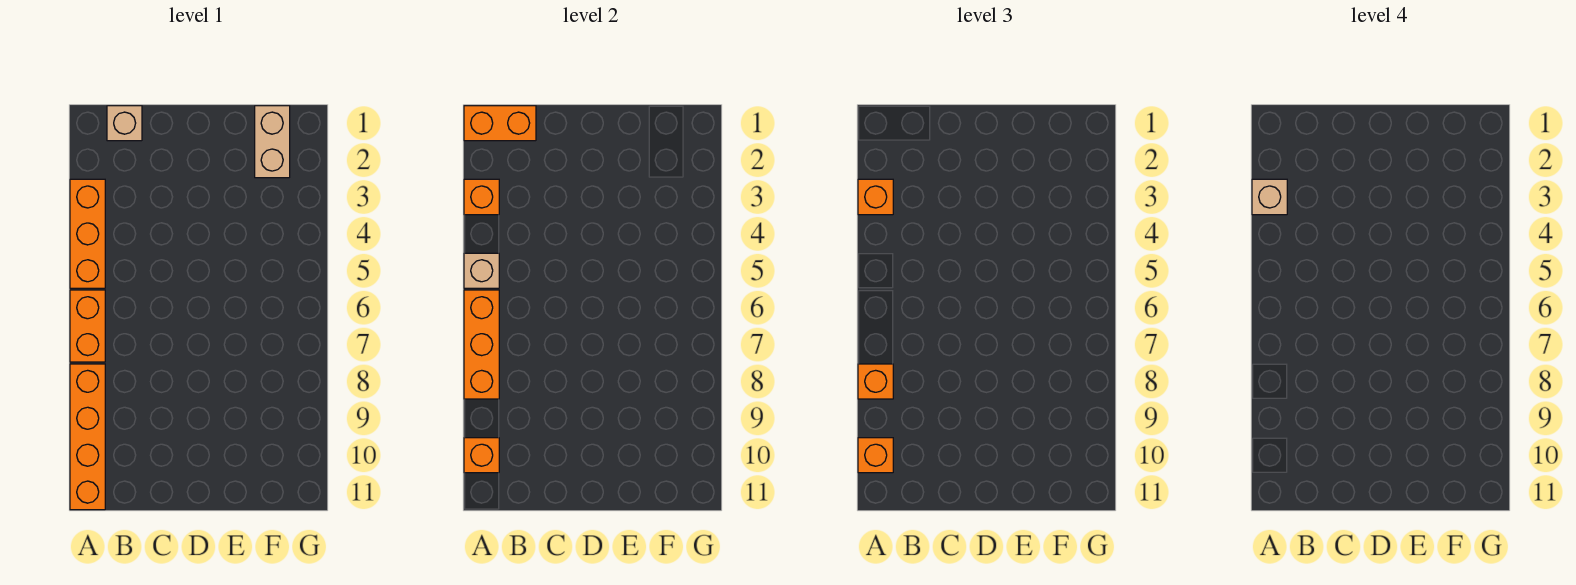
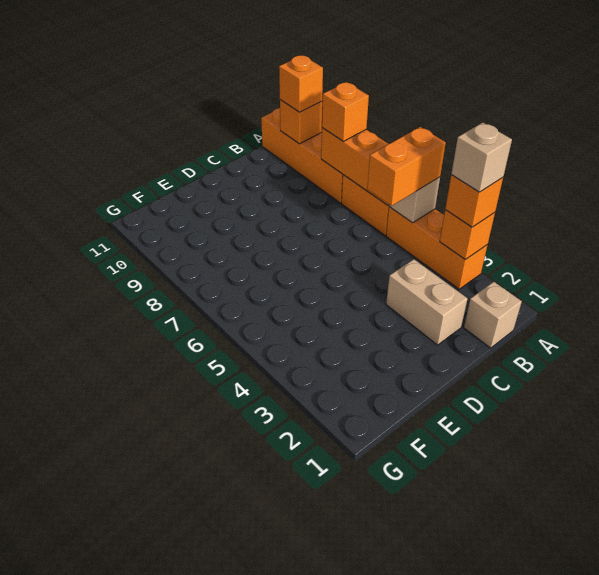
orange brick A1:B1 level 2 -> orange brick A5:B5 level 3
tan brick F1:F2 level 1 -> tan brick C2:C3 level 1

